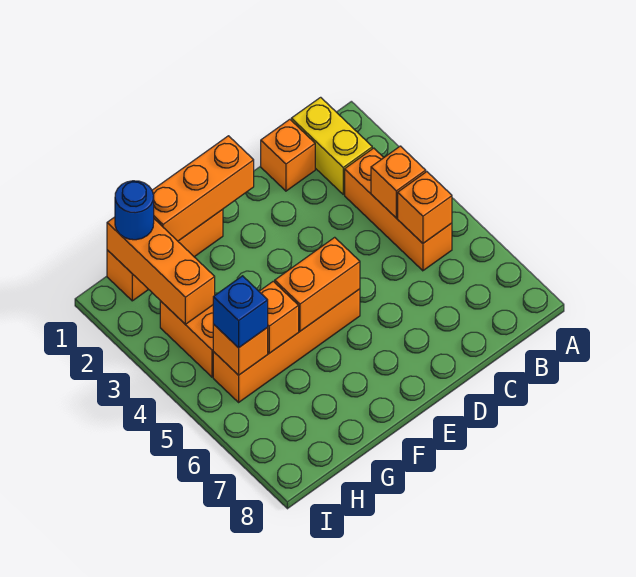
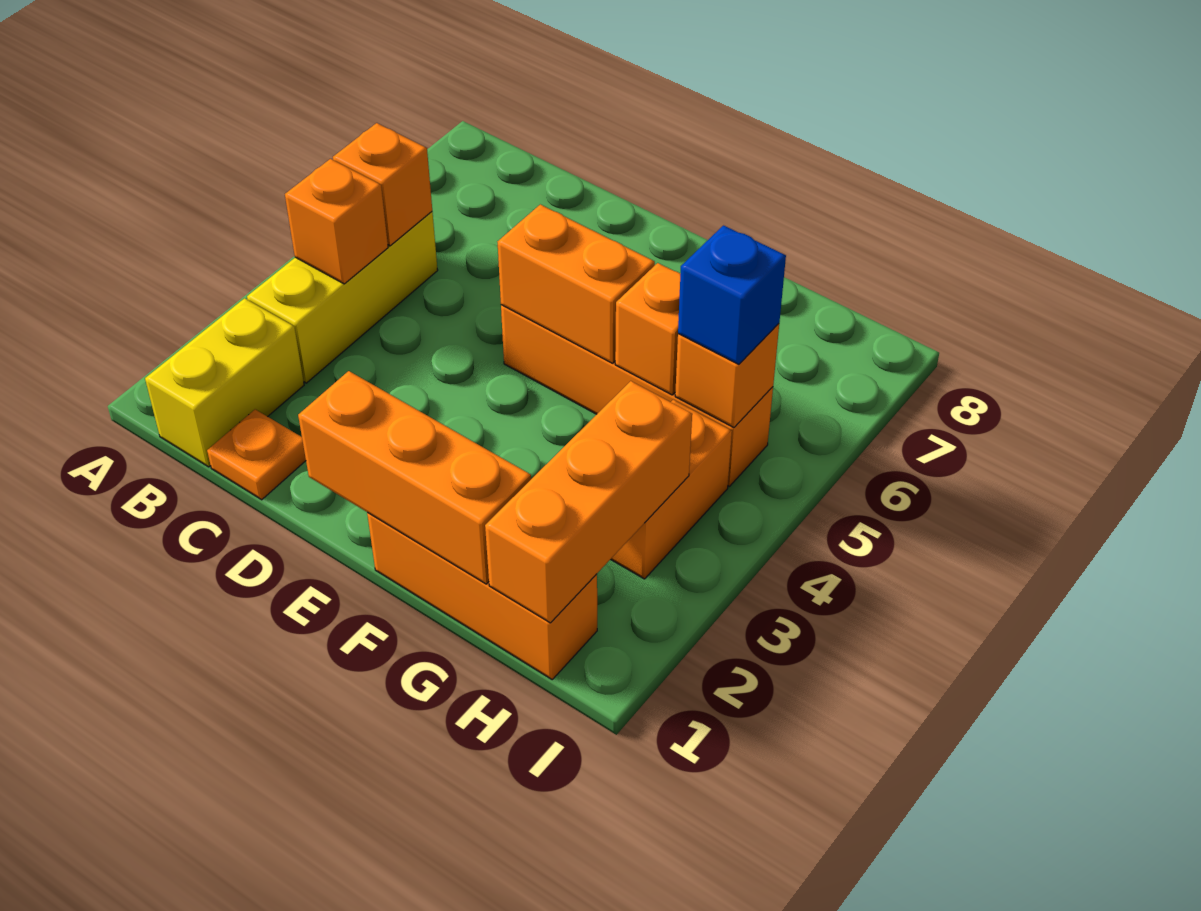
orange brick B3:B5 level 1 -> yellow brick B3:B5 level 1
orange brick C1 level 1 -> orange plate C1 level 1
blue round brick H1 level 3 -> none

